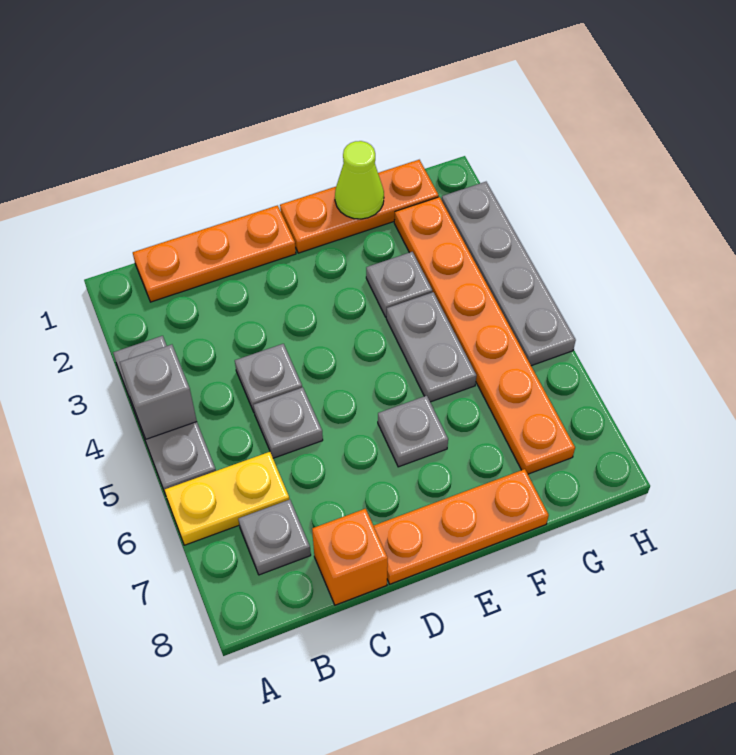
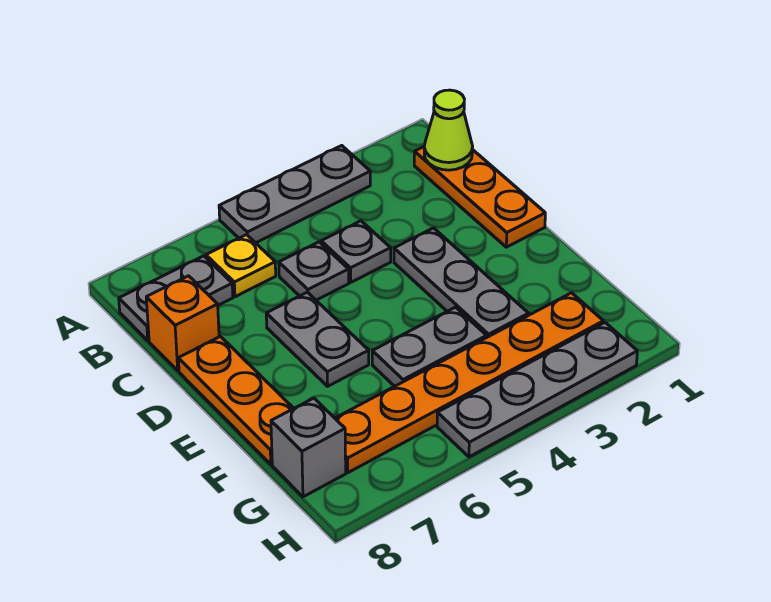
grey brick A4 level 2 -> grey brick G8 level 1
yellow plate A6:B6 level 1 -> yellow plate B6 level 1
grey plate B7 level 1 -> grey plate B7:B8 level 1
orange plate E1:G1 level 1 -> none
grey plate E6 level 1 -> grey plate D6:E6 level 1
lime cone F1 level 2 -> lime cone B1 level 2
grey plate F3 level 1 -> grey plate D3:F3 level 1

